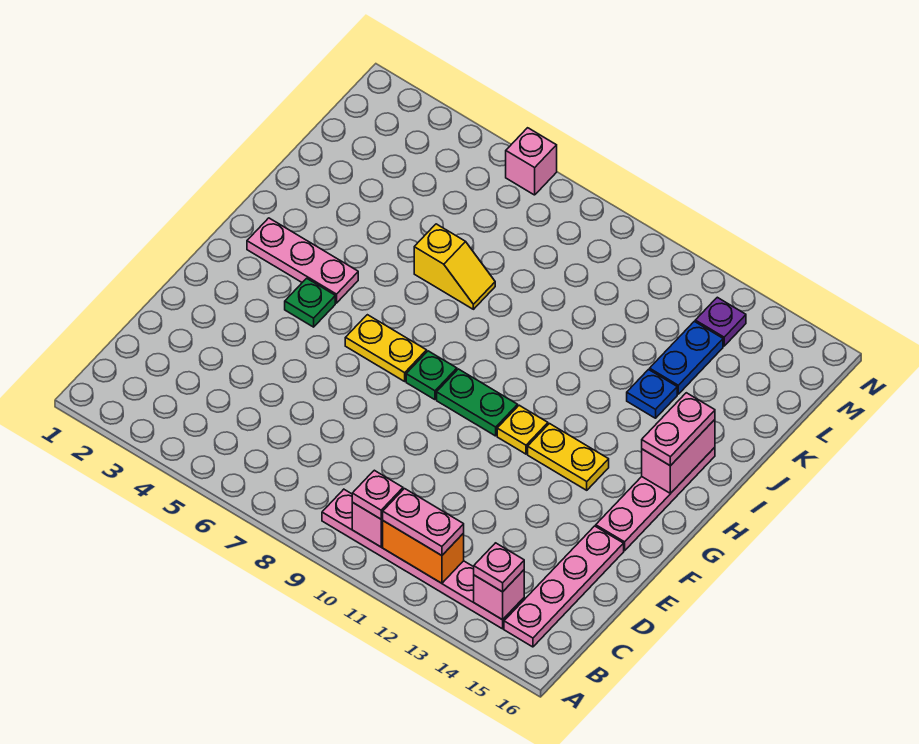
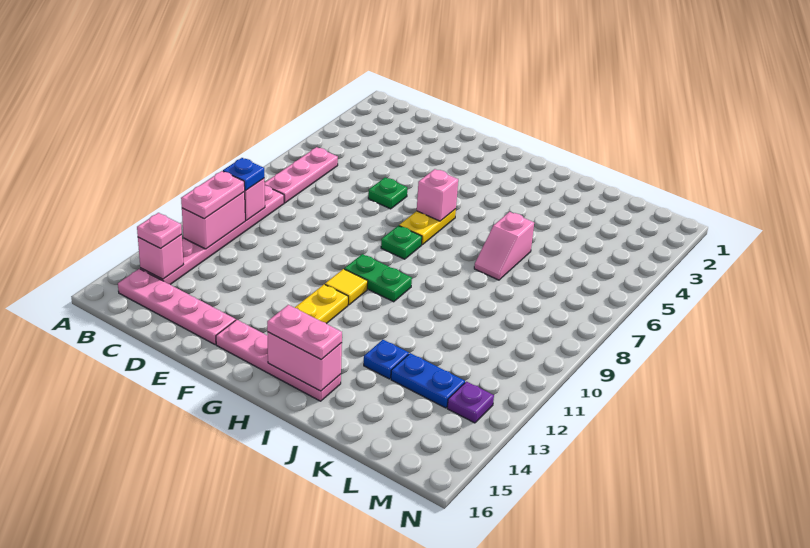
pink plate B10 level 3 -> blue plate B10 level 3
orange brick B11:B12 level 2 -> pink brick B11:B12 level 2
green plate G4 level 1 -> green plate E6 level 1
green plate G9:G10 level 1 -> green plate G10:H10 level 1
yellow plate G11 level 1 -> yellow tile G11 level 1
pink plate H2:H4 level 1 -> pink plate B6:B8 level 1
yellow slope J6:J7 level 1 top 6 -> pink slope J6:J7 level 1 top 6
pink brick N6 level 1 -> pink brick G6 level 2

